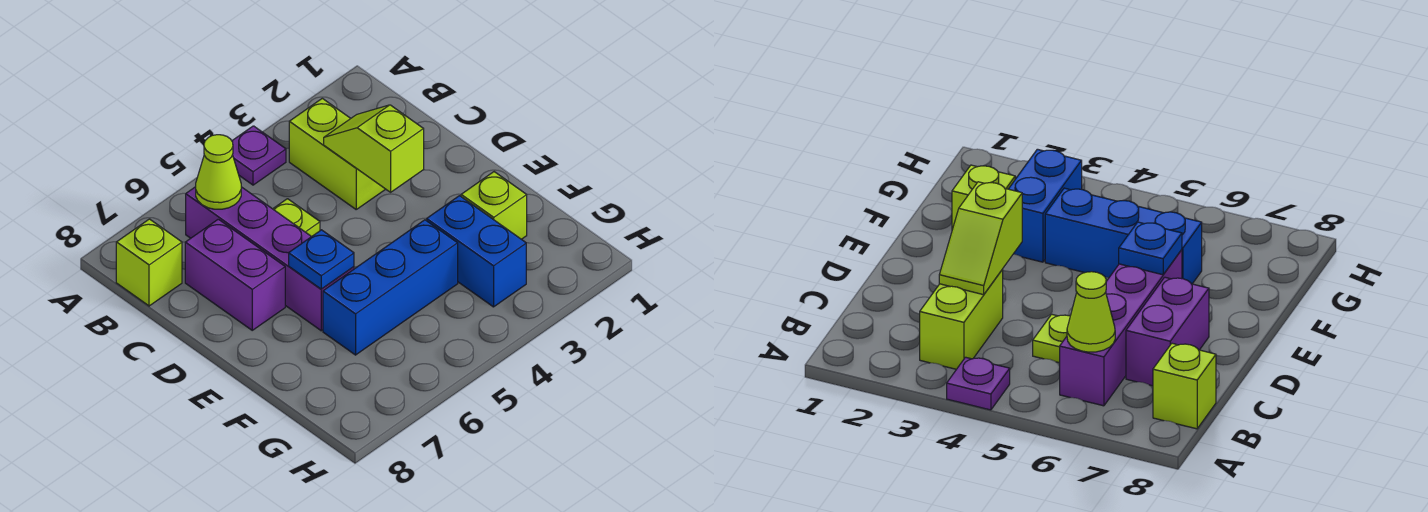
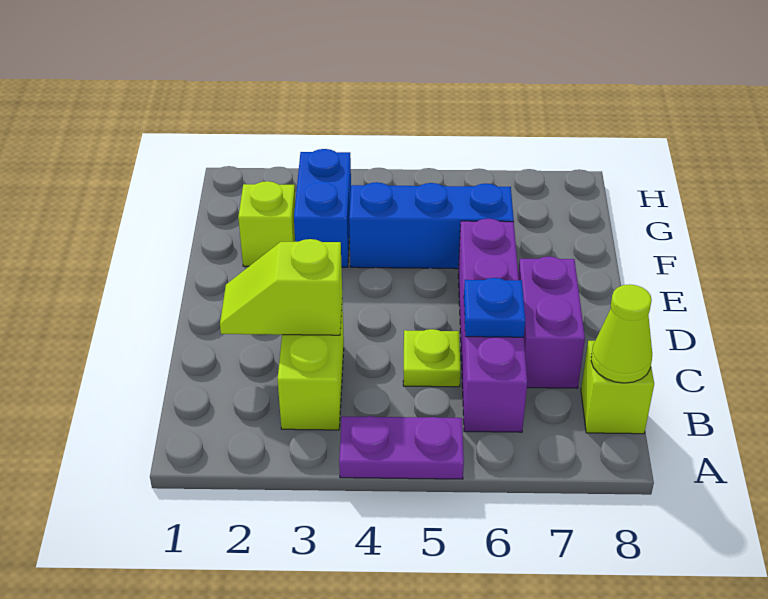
purple plate A4 level 1 -> purple plate A4:A5 level 1
lime cone B6 level 2 -> lime cone B8 level 2
lime slope C3:D3 level 2 top D -> lime slope C2:C3 level 2 top 3
blue plate E6 level 2 -> blue plate C6 level 2

